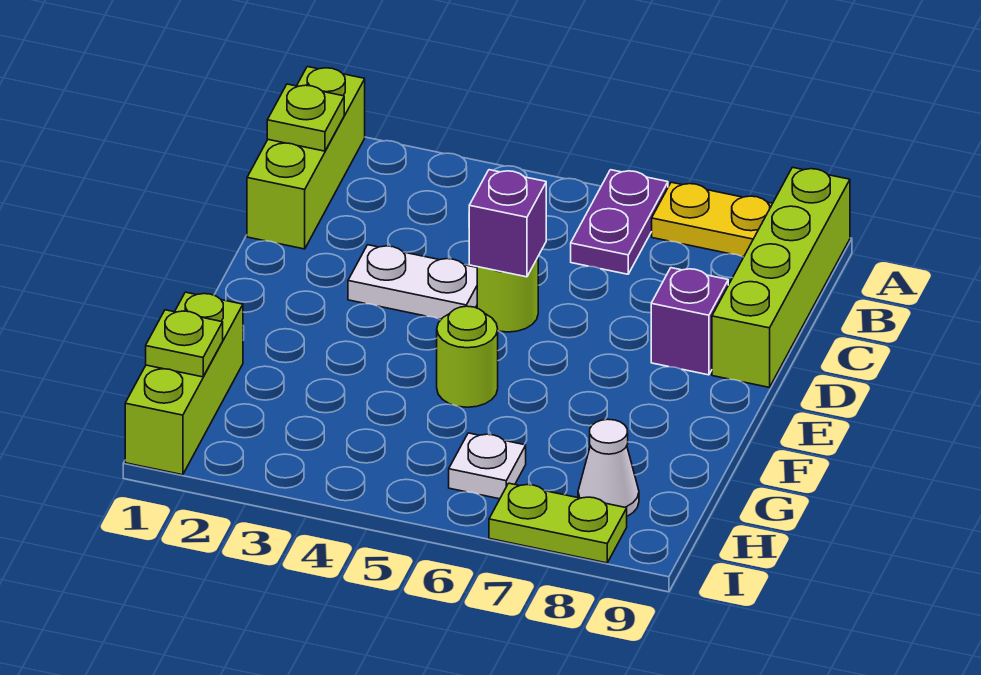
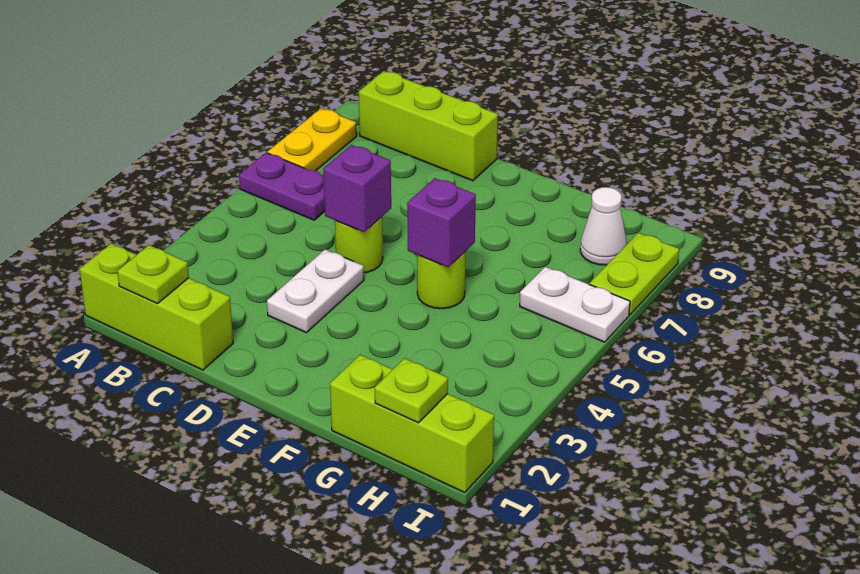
lime brick A9:D9 level 1 -> lime brick B9:D9 level 1
purple brick D8 level 1 -> purple brick F5 level 2
white plate H6 level 1 -> white plate H6:I6 level 1

